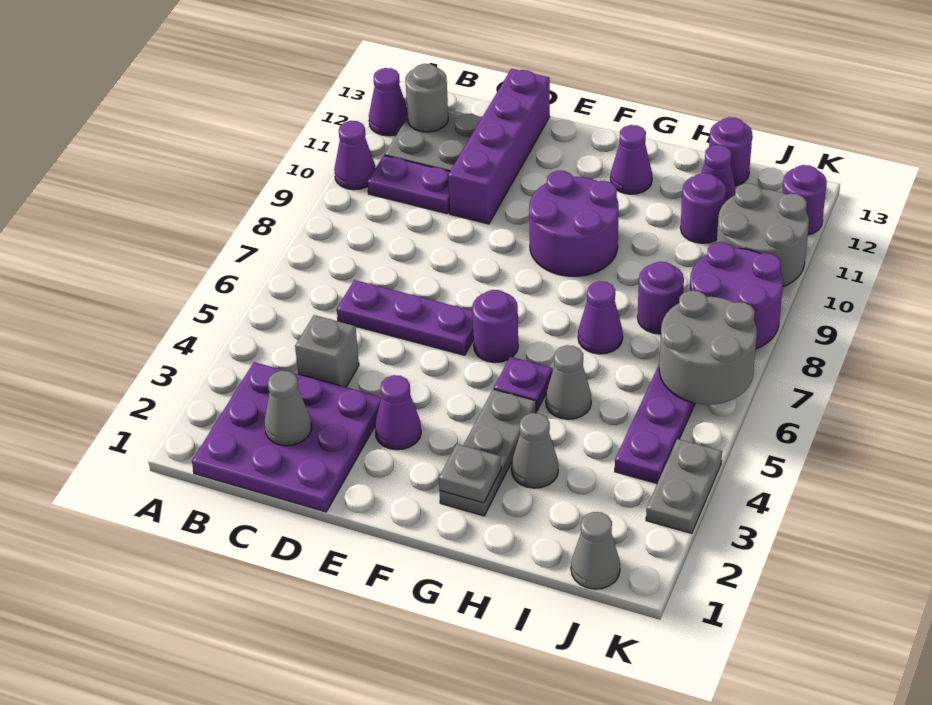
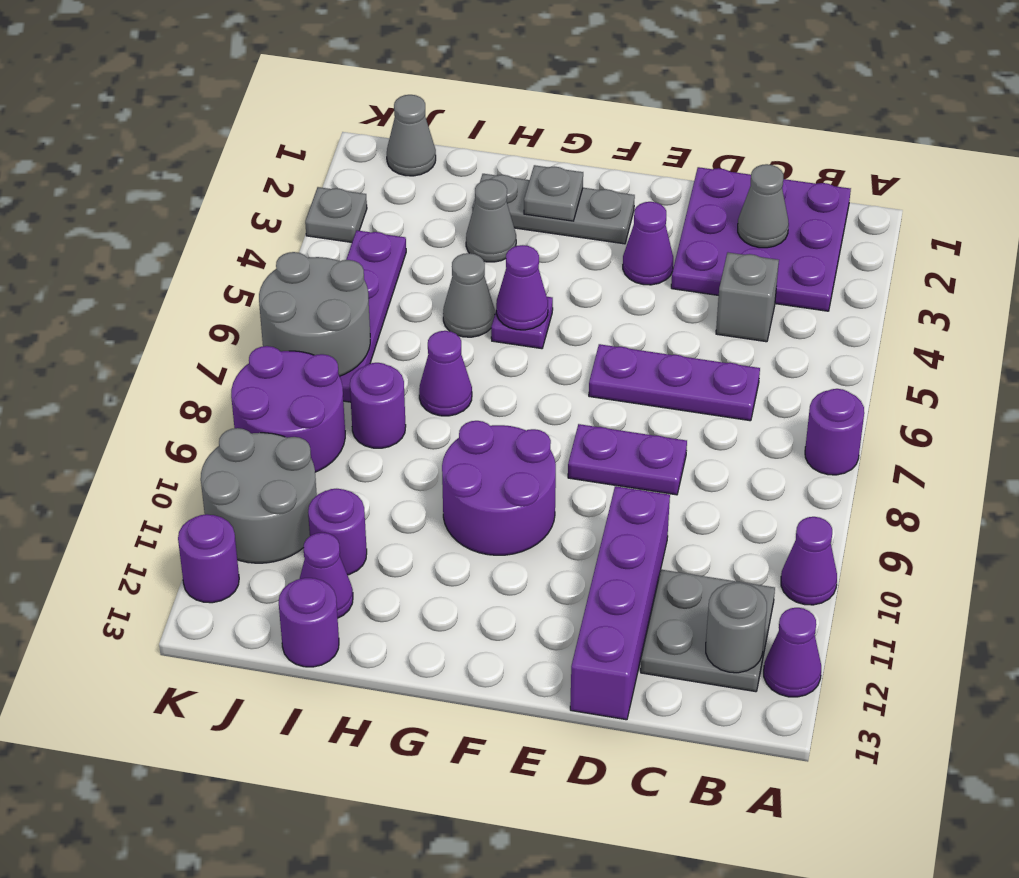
purple plate B10:C10 level 1 -> purple plate D8:E8 level 1
purple round brick F6 level 1 -> purple round brick A7 level 1
grey plate G2:G4 level 1 -> grey plate F2:H2 level 1
purple cone G12 level 1 -> purple cone G5 level 2
grey plate K3:K4 level 1 -> grey plate K3 level 1

